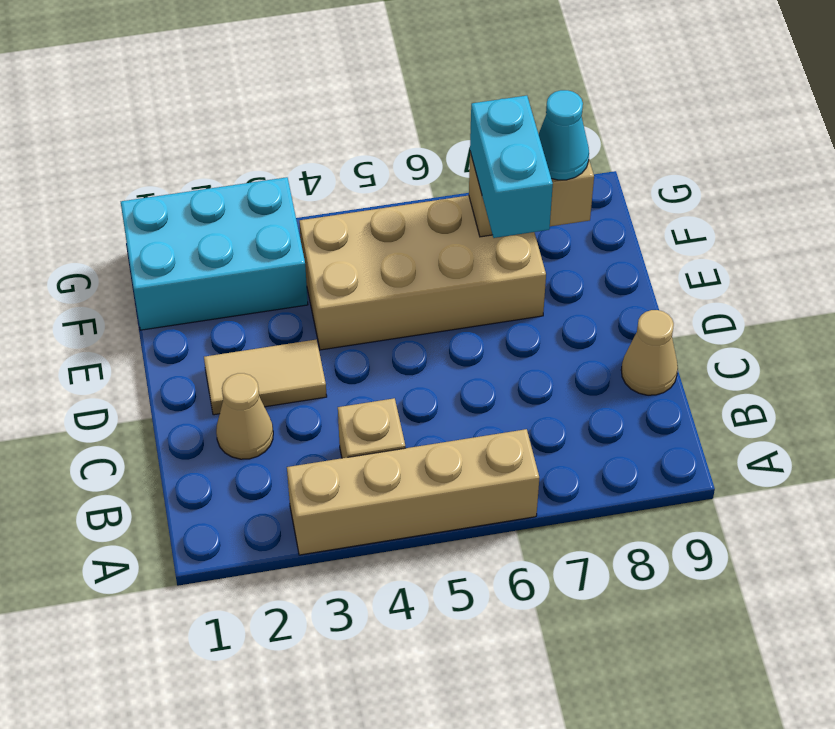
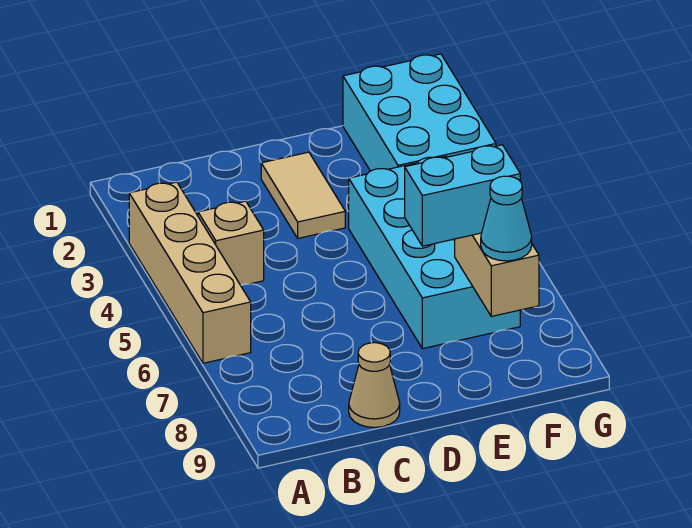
tan cone C2 level 1 -> none
tan brick E4:F7 level 1 -> cyan brick E4:F7 level 1

